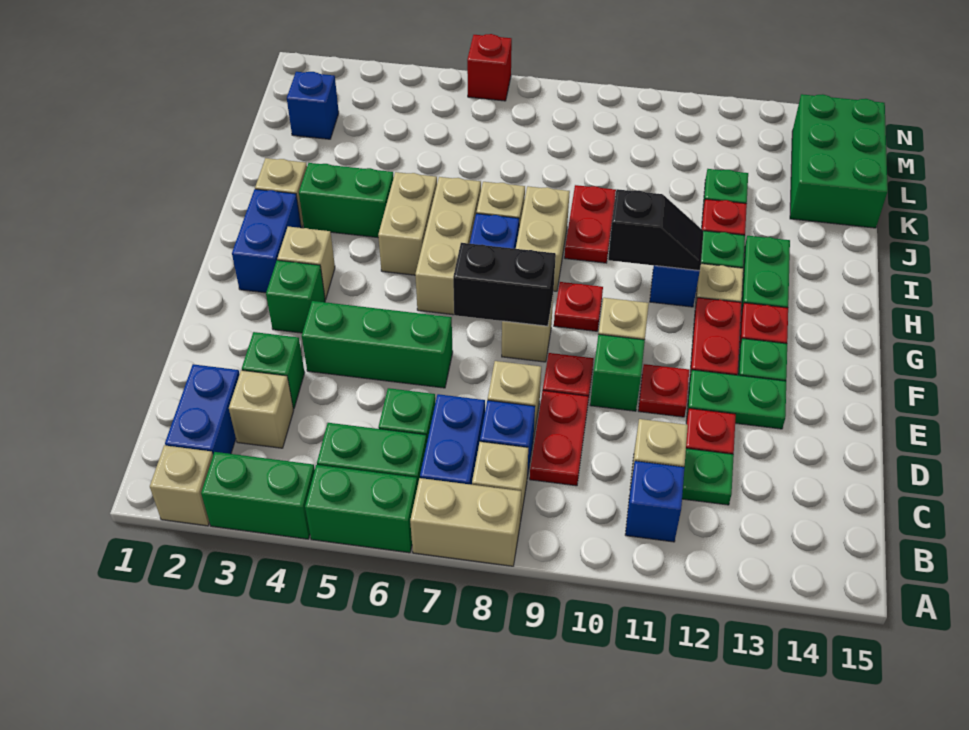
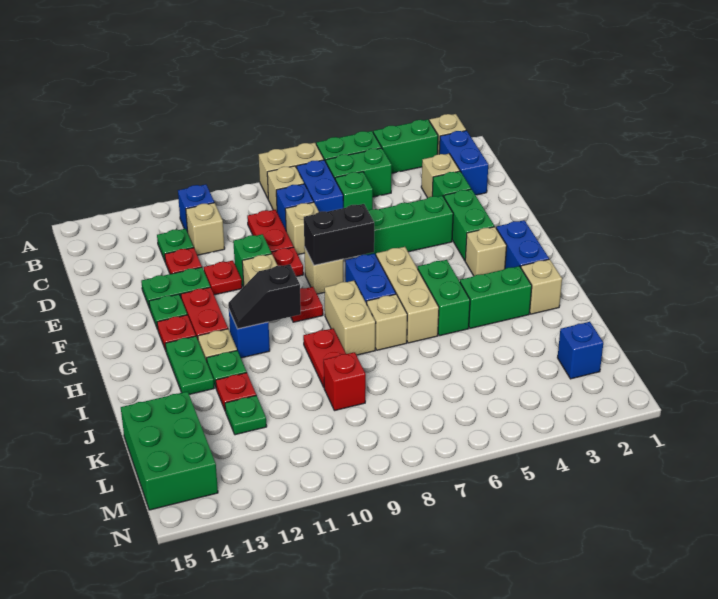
green brick F3 level 1 -> green brick E3:F3 level 1
tan brick H5:I5 level 1 -> green brick H5:I5 level 1
red brick N6 level 1 -> red brick K9 level 1

